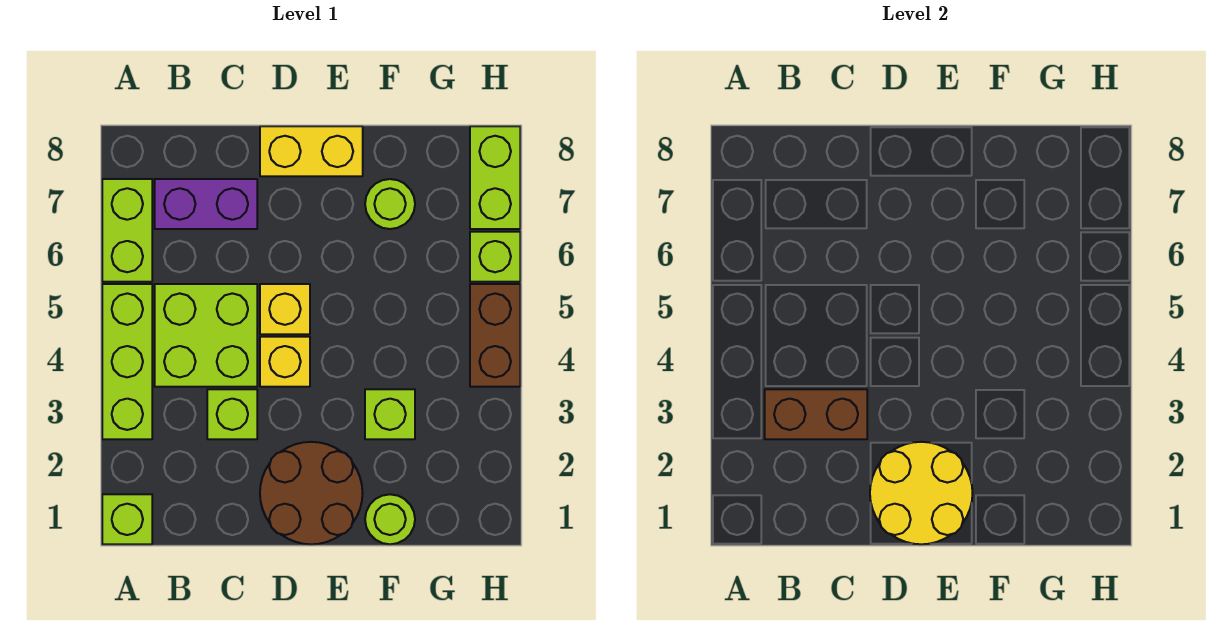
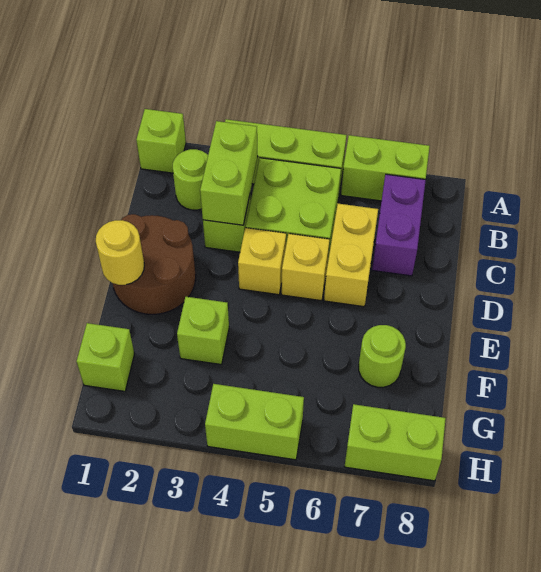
brown brick B3:C3 level 2 -> lime brick B3:C3 level 2
yellow round brick D1:E2 level 2 -> yellow round brick E1 level 2
yellow brick D8:E8 level 1 -> yellow brick C6:D6 level 1
lime round brick F1 level 1 -> lime round brick B2 level 1
brown brick H4:H5 level 1 -> lime brick H4:H5 level 1
lime brick H6 level 1 -> lime brick G1 level 1

